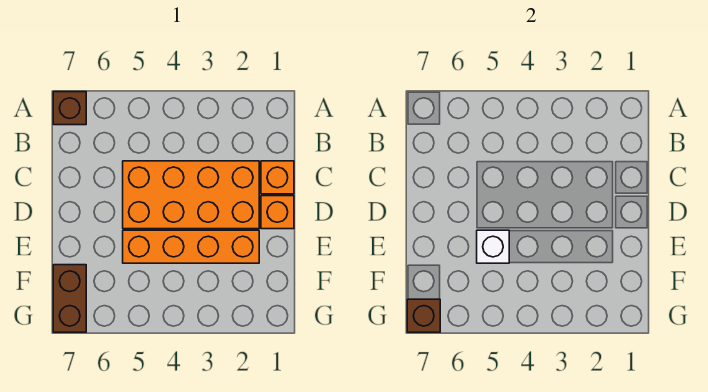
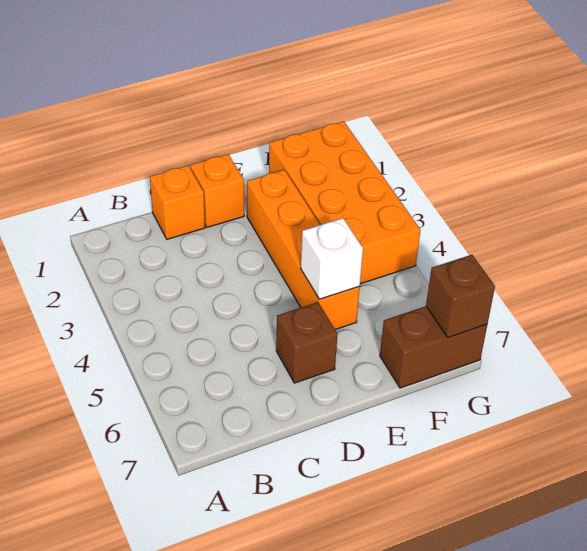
brown brick A7 level 1 -> brown brick D6 level 1
orange brick C2:D5 level 1 -> orange brick F1:G4 level 1

